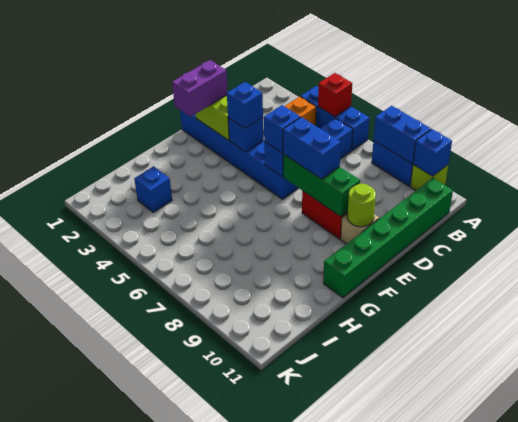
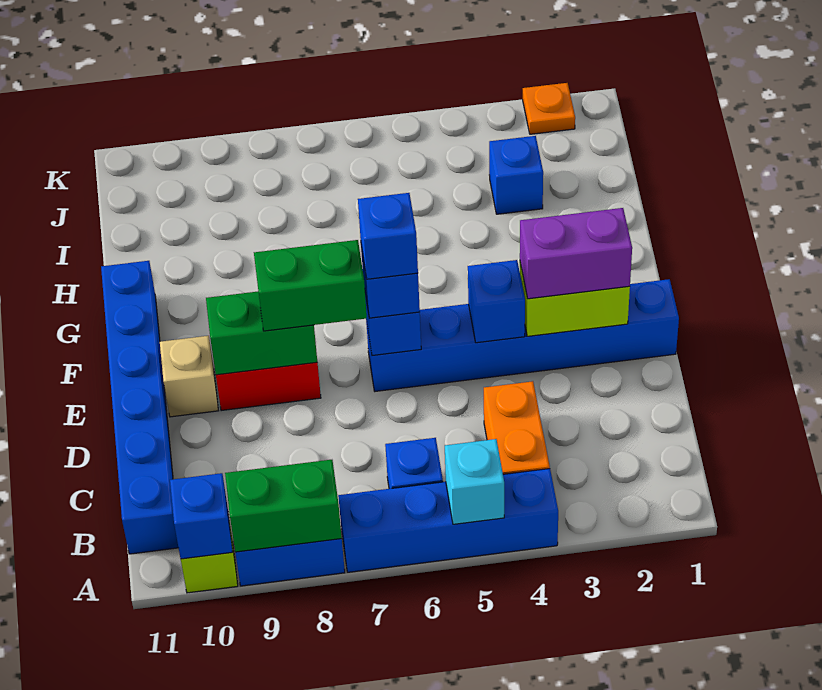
blue brick A4:A6 level 1 -> blue brick A4:A7 level 1
red brick A5 level 2 -> cyan brick A5 level 2
blue brick A8:A9 level 2 -> green brick A8:A9 level 2
green brick B11:G11 level 1 -> blue brick B11:G11 level 1
purple brick E2:F2 level 3 -> purple brick E2:E3 level 3
blue brick E4 level 3 -> blue brick E6 level 4
green brick E7:E9 level 2 -> green brick E8:E9 level 2
blue brick E7:E8 level 3 -> green brick E7:E8 level 3
lime round brick E10 level 2 -> none
none -> orange plate K2 level 1

